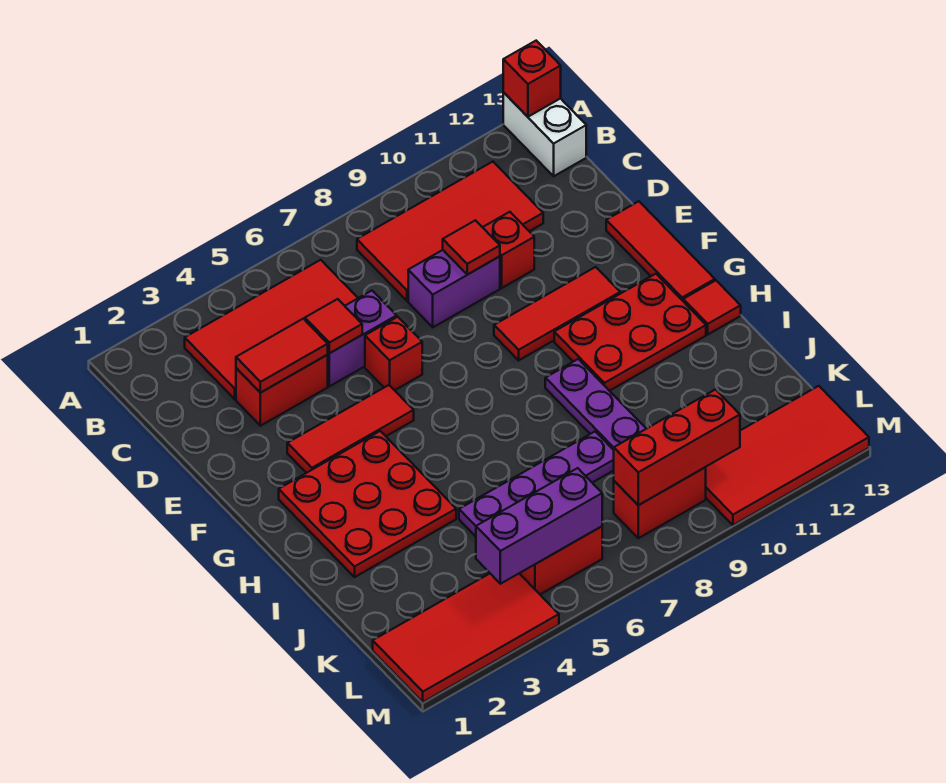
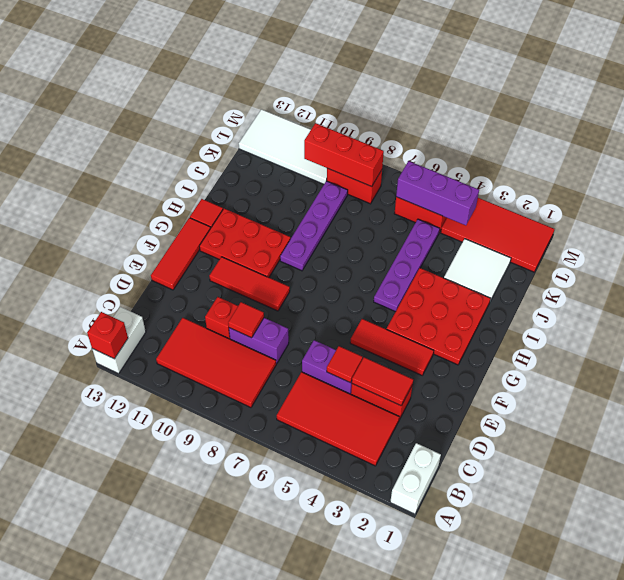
none -> white brick A1:B1 level 1
red brick E6 level 1 -> none
none -> white tile J2:K3 level 1
purple plate J5:J8 level 1 -> purple plate H5:K5 level 1
red tile L10:M13 level 1 -> white tile L10:M13 level 1

